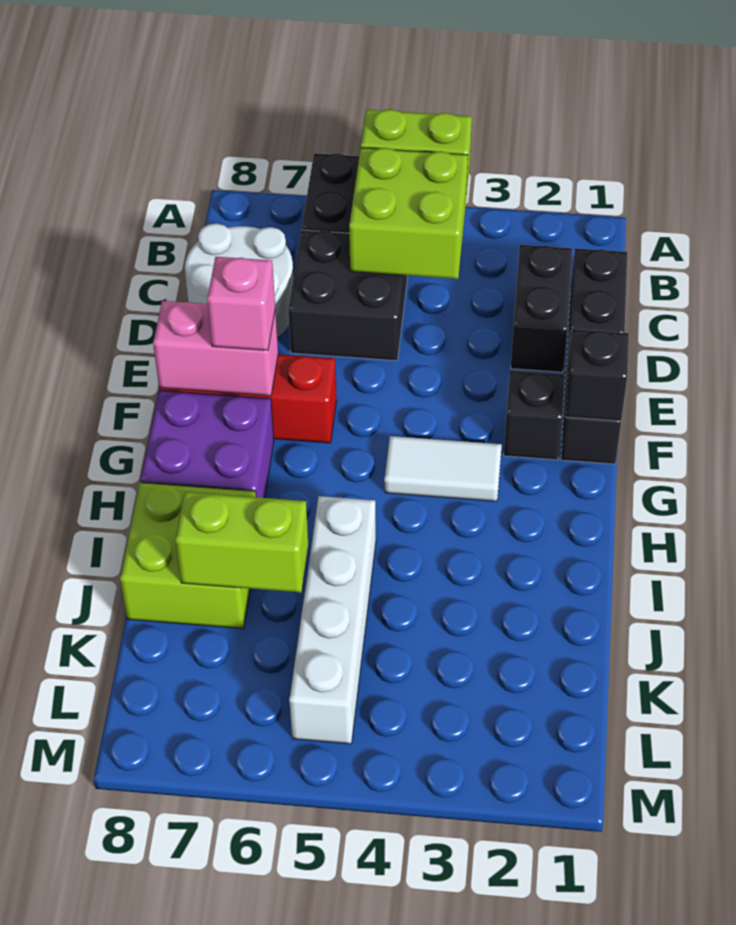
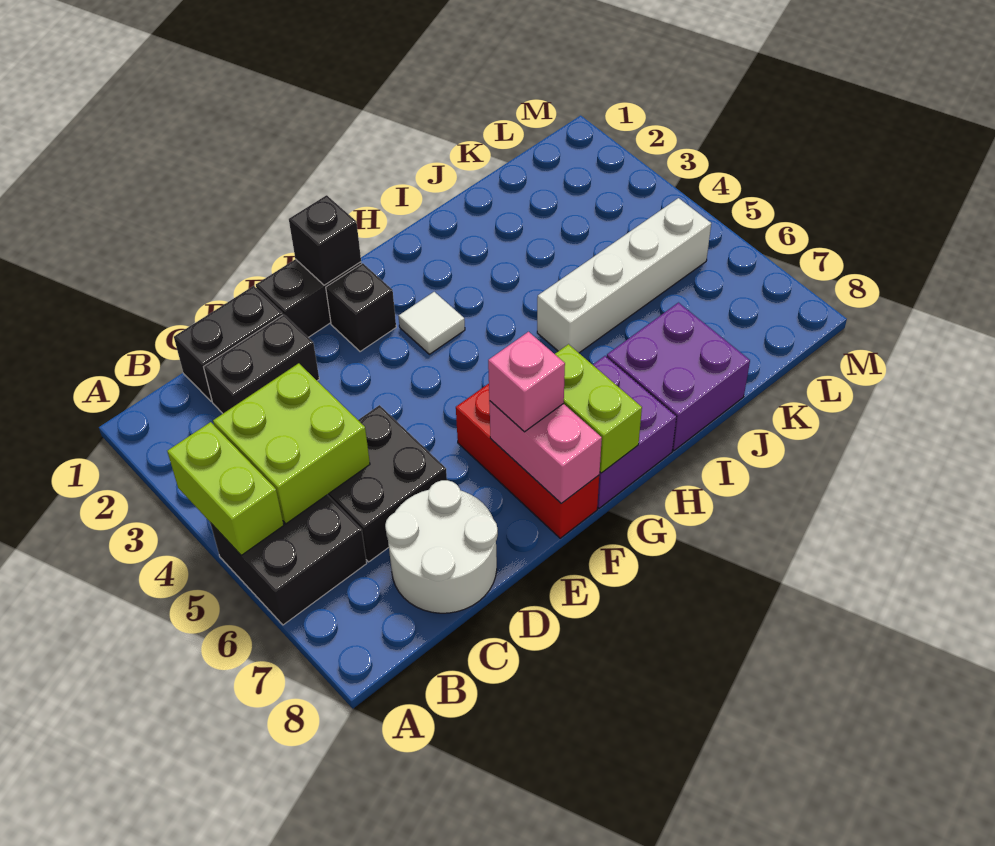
white tile G3:G4 level 1 -> white tile G3 level 1
lime brick I7:J8 level 1 -> purple brick I7:J8 level 1
lime brick J6:J7 level 2 -> lime brick G7:G8 level 2

